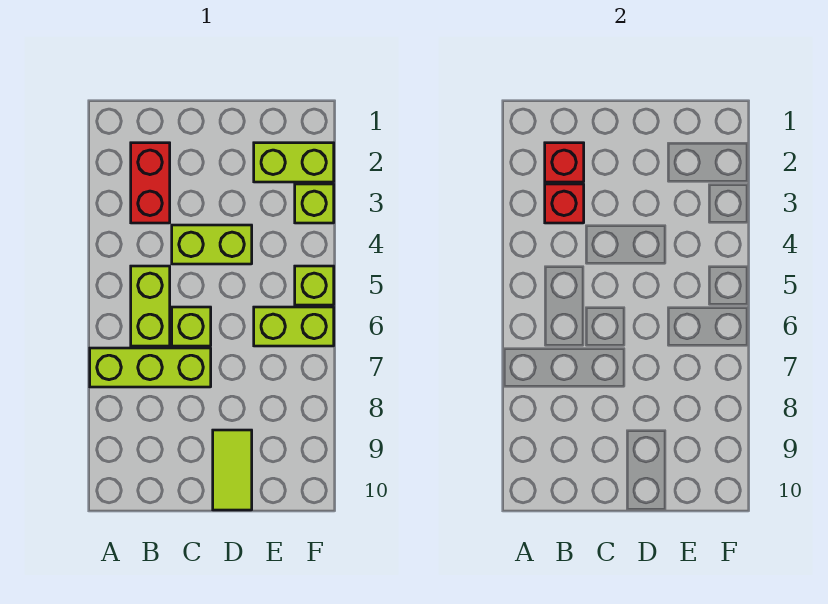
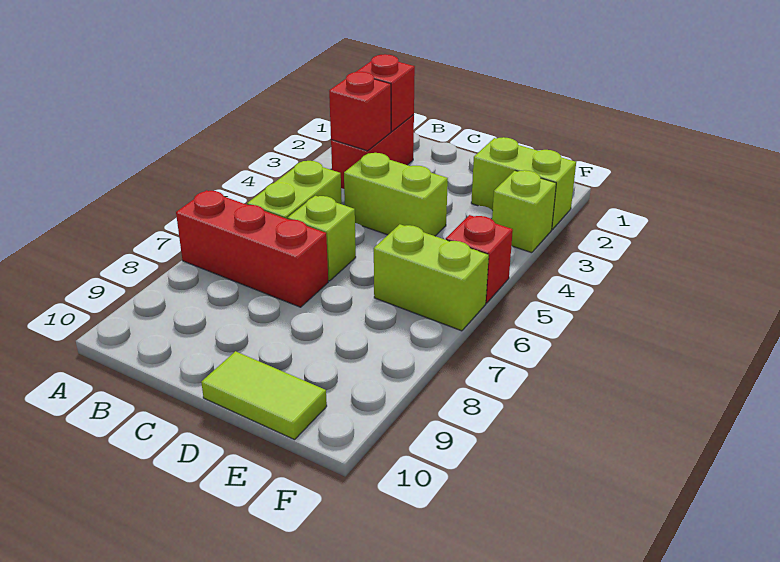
lime brick A7:C7 level 1 -> red brick A7:C7 level 1
lime tile D9:D10 level 1 -> lime tile D10:E10 level 1
lime brick F5 level 1 -> red brick F5 level 1

